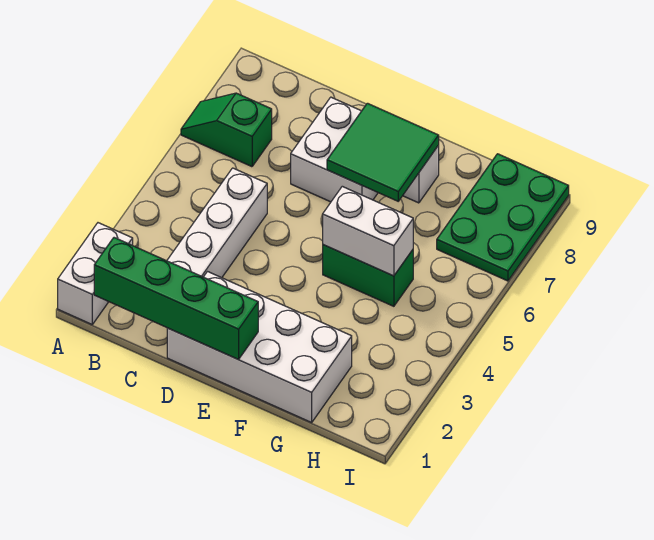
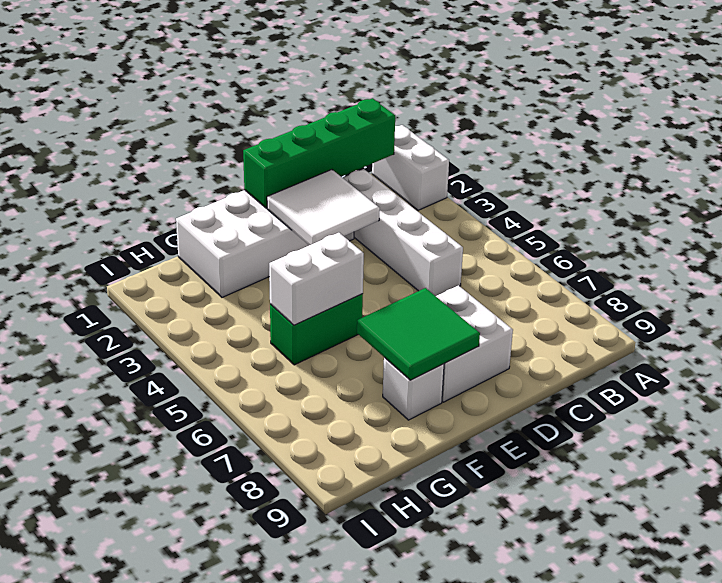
green slope A7:B7 level 1 top B -> none
none -> white tile D2:E3 level 2
green plate H7:I9 level 1 -> none

